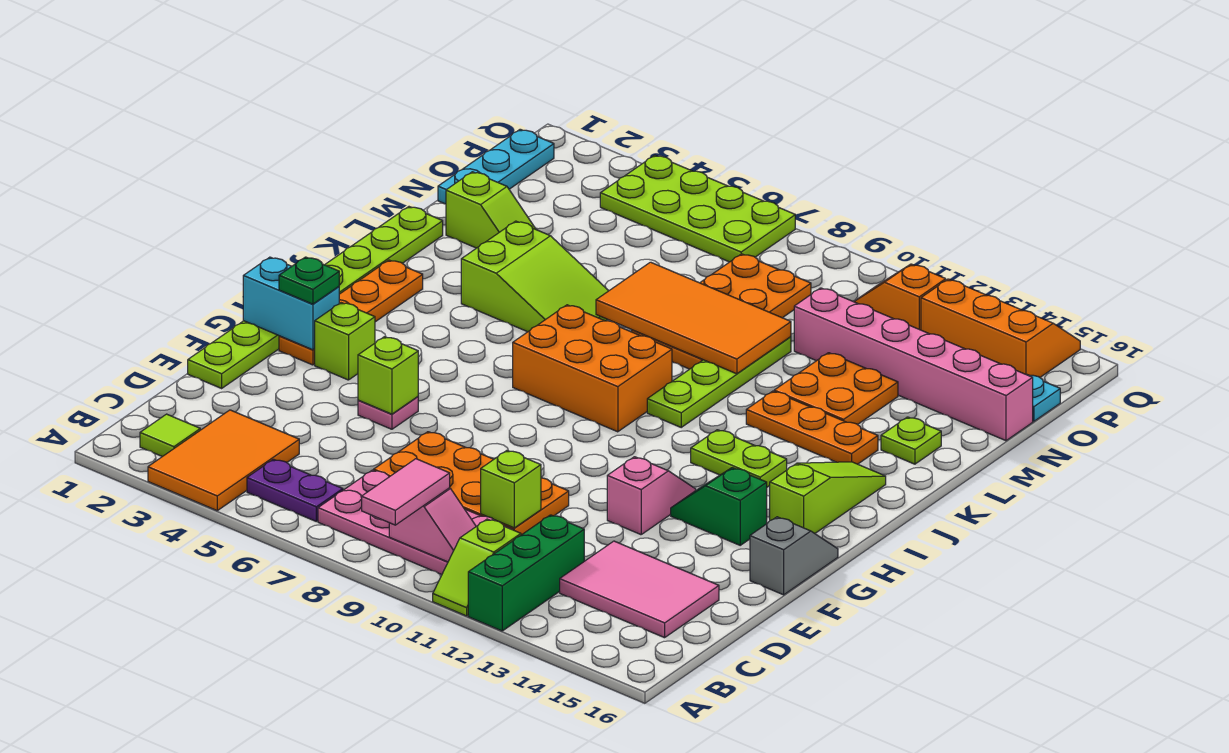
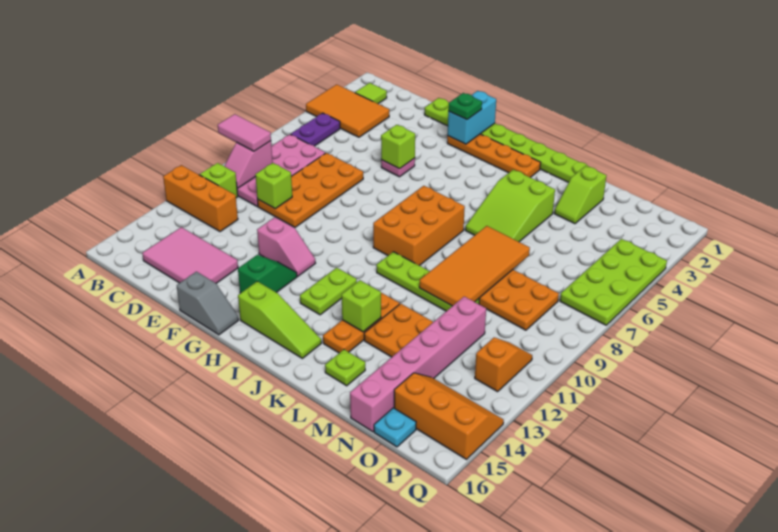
green brick A12:C12 level 1 -> orange brick A12:C12 level 1
pink tile C13:D15 level 1 -> pink tile C14:E15 level 1
lime brick G3 level 1 -> lime brick K13 level 2
cyan plate N1:P1 level 1 -> none
orange slope P13:Q15 level 1 top P -> orange slope O14:Q15 level 1 top 15

